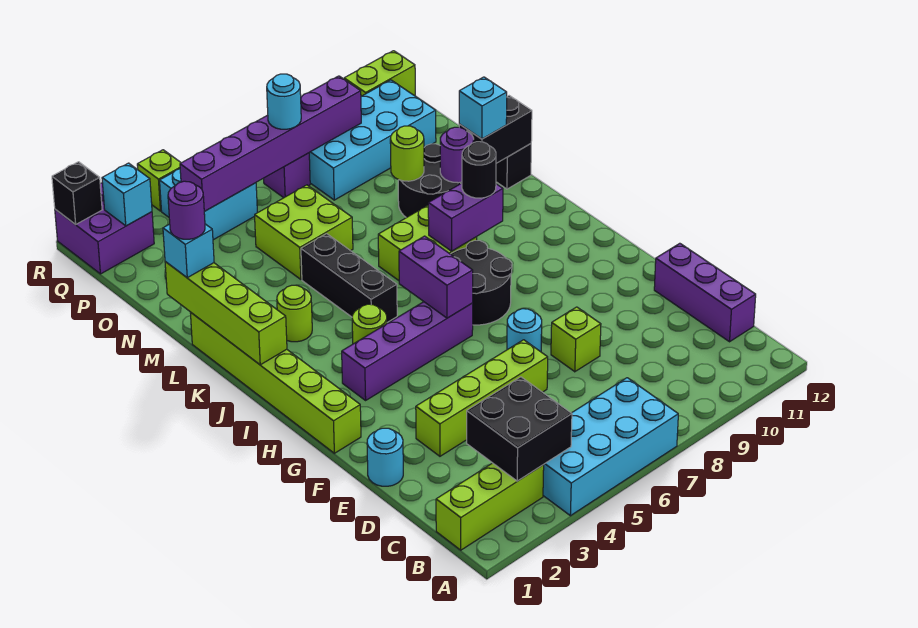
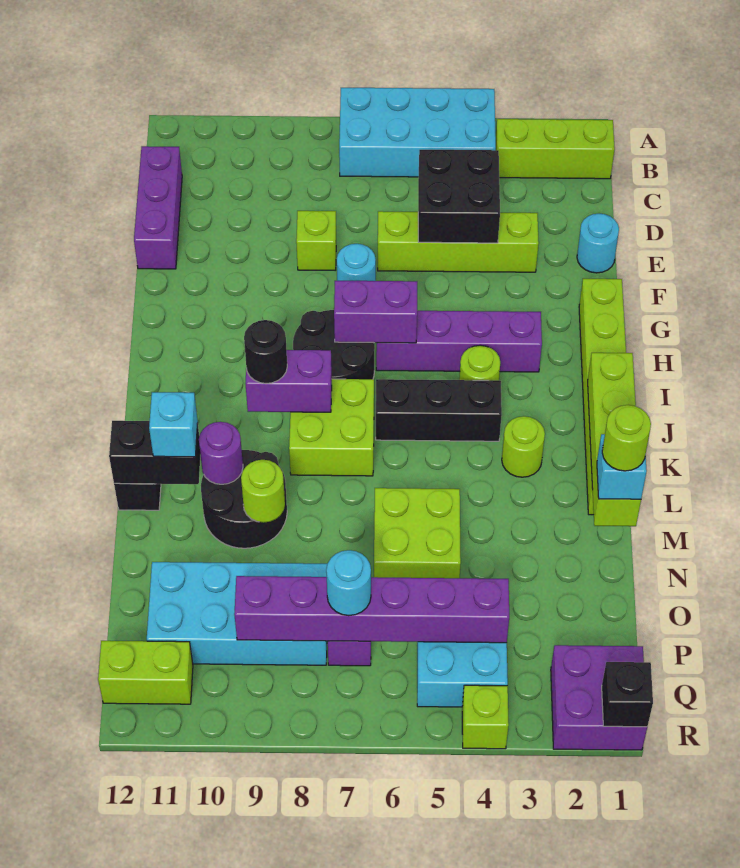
black brick B3:C4 level 2 -> black brick D4:E5 level 2
purple brick H6:I6 level 2 -> purple brick H6:H7 level 2
black brick J5:L5 level 1 -> black brick J4:J6 level 1
purple round brick M1 level 4 -> lime round brick M1 level 4
cyan brick Q2 level 2 -> none

